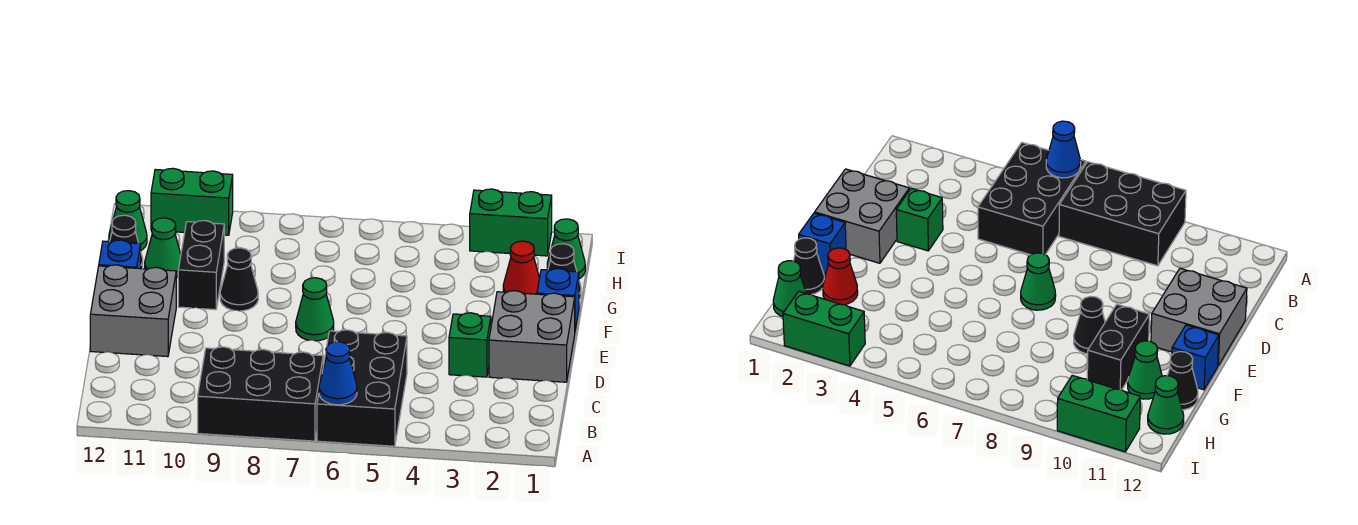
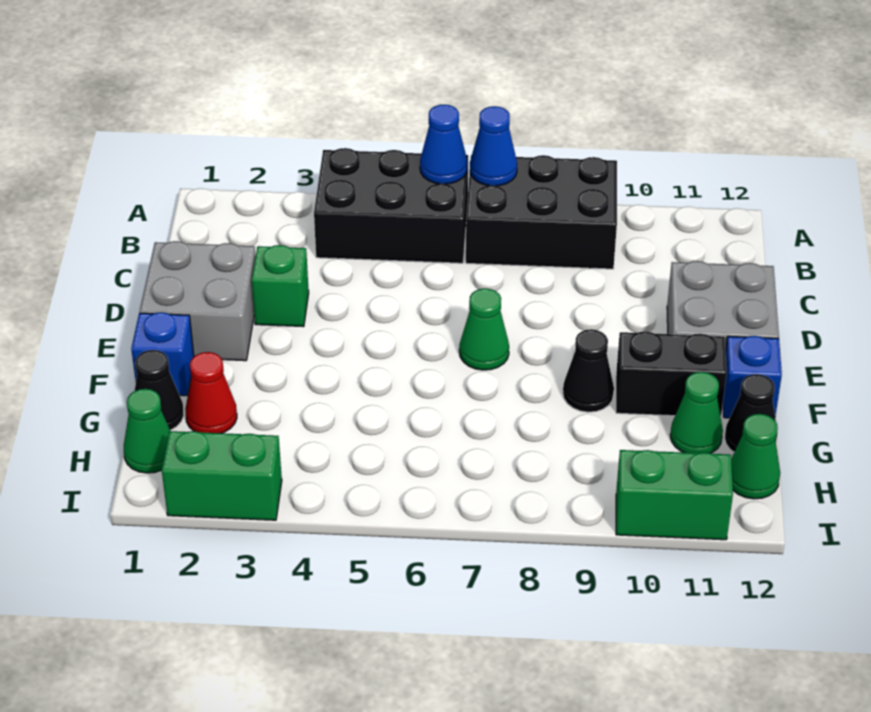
black brick A5:C6 level 1 -> black brick A4:B6 level 1
none -> blue cone A7 level 2
black brick F10:G10 level 1 -> black brick F10:F11 level 1

